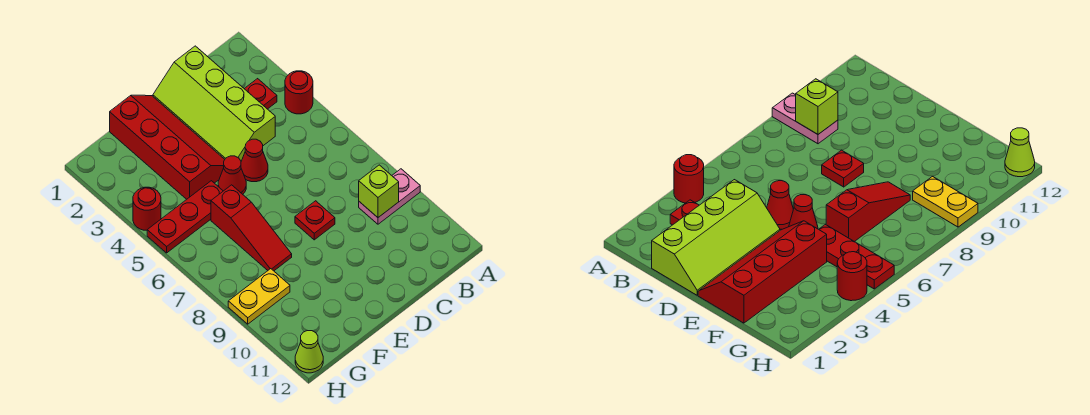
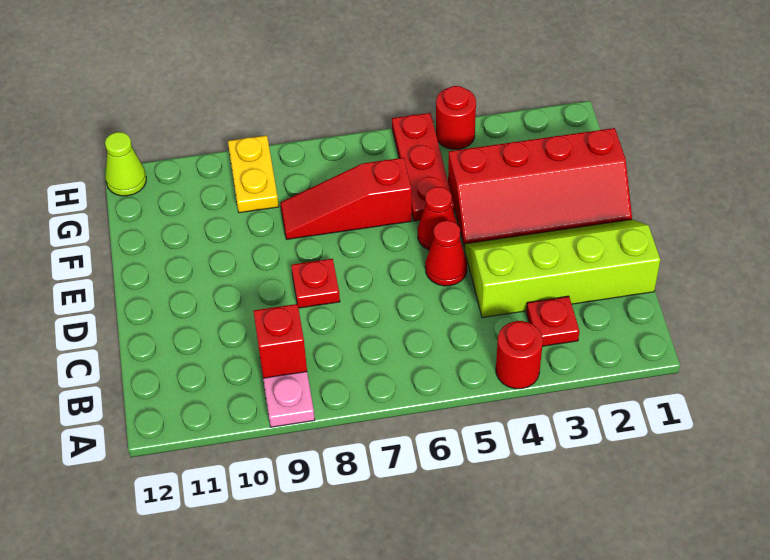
lime brick B9 level 2 -> red brick B9 level 2

